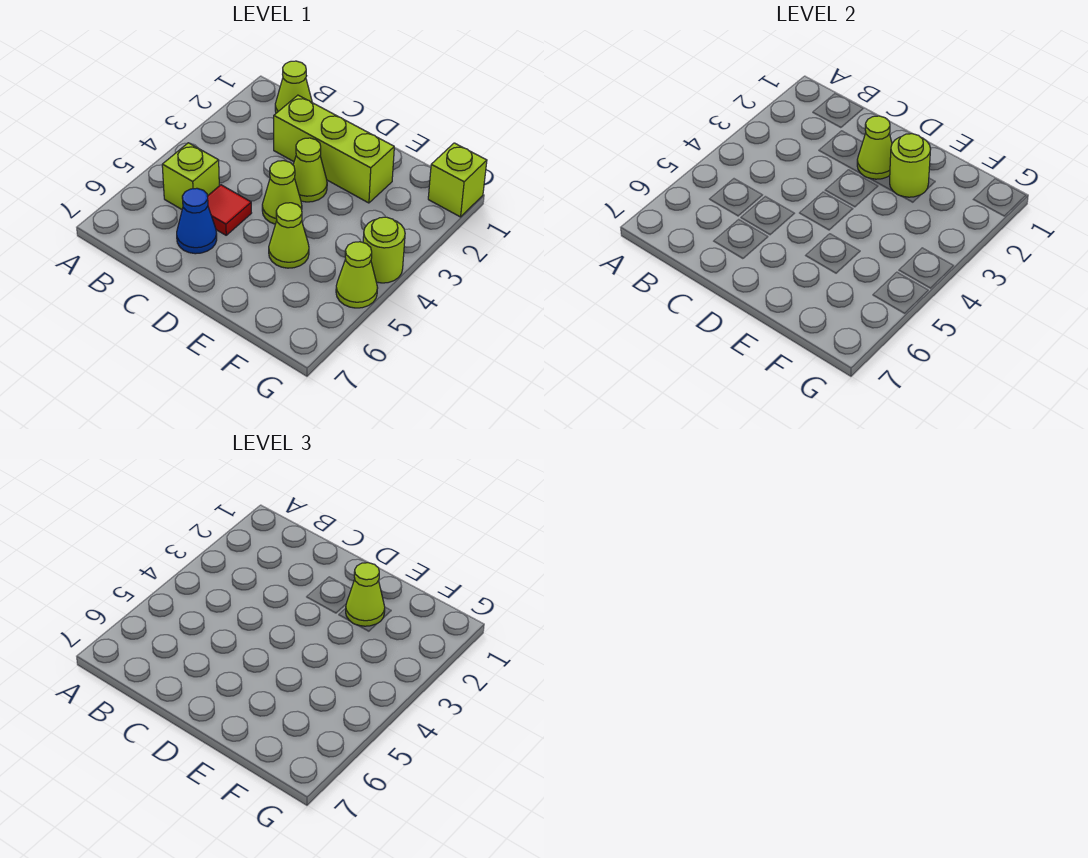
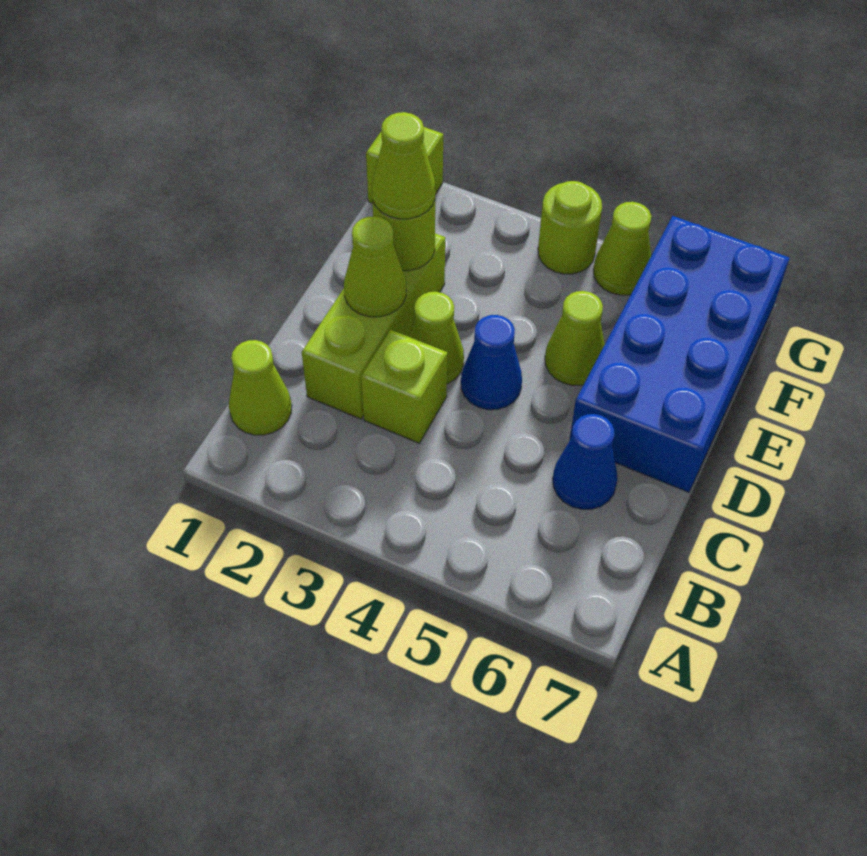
lime brick B5 level 1 -> lime brick C3 level 1
red tile C5 level 1 -> none
lime cone D4 level 1 -> blue cone D4 level 1
none -> blue brick D6:G7 level 1

